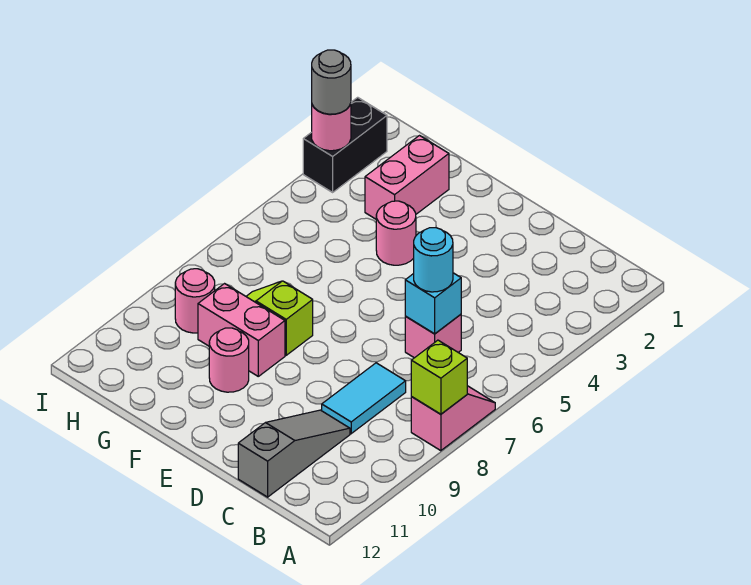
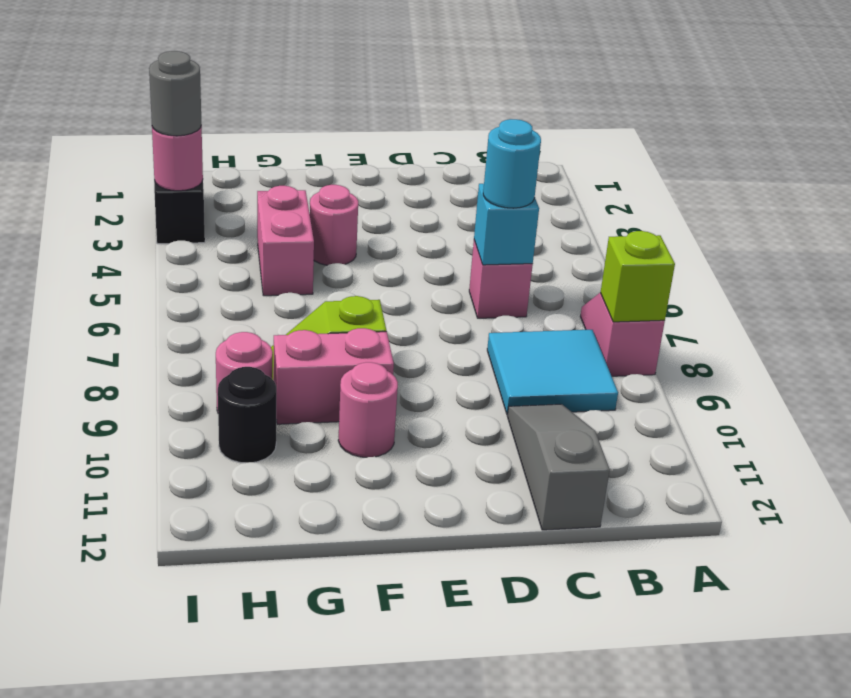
cyan tile C8:C9 level 1 -> cyan tile B8:C9 level 1
pink brick G2:G3 level 1 -> pink brick G4:G5 level 1
none -> black round brick H10 level 1

